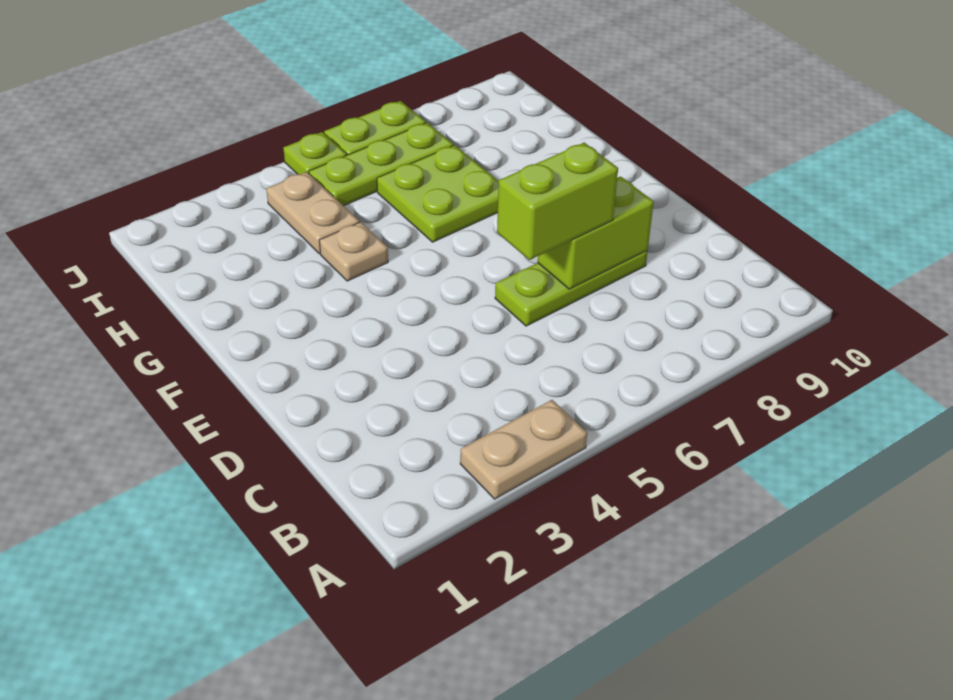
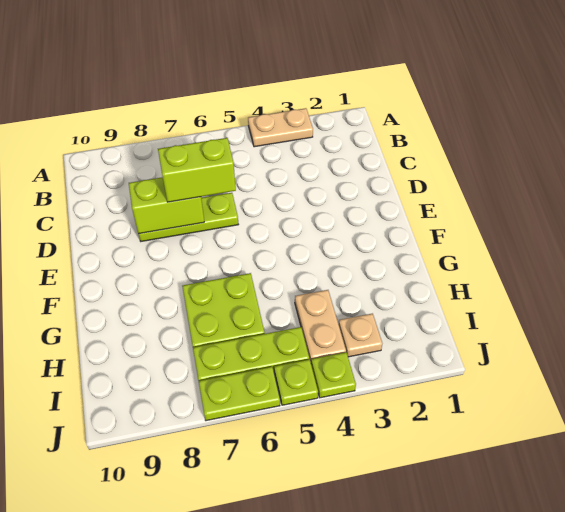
tan plate G4 level 1 -> tan plate I3 level 1
none -> lime plate J4 level 1

